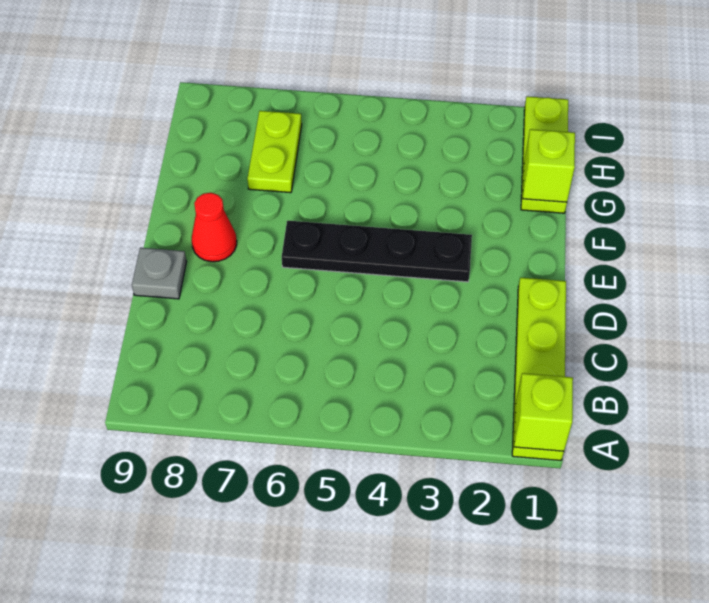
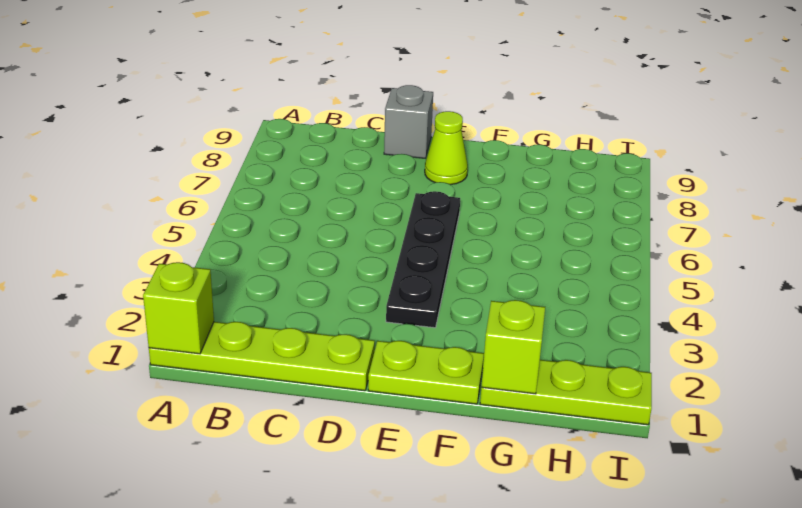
grey plate D9 level 1 -> grey brick D9 level 1
red cone E8 level 1 -> lime cone E8 level 1
lime plate G7:H7 level 1 -> lime plate E1:F1 level 1

